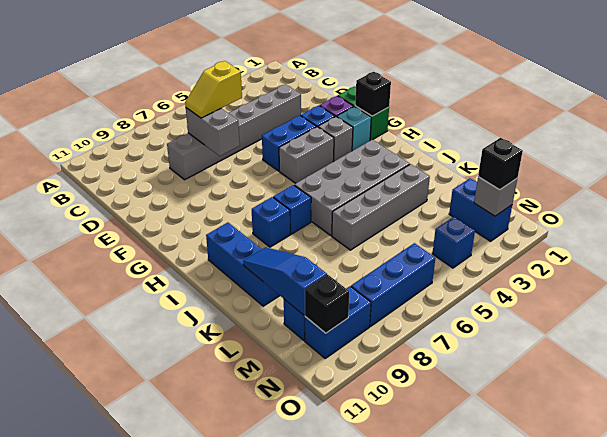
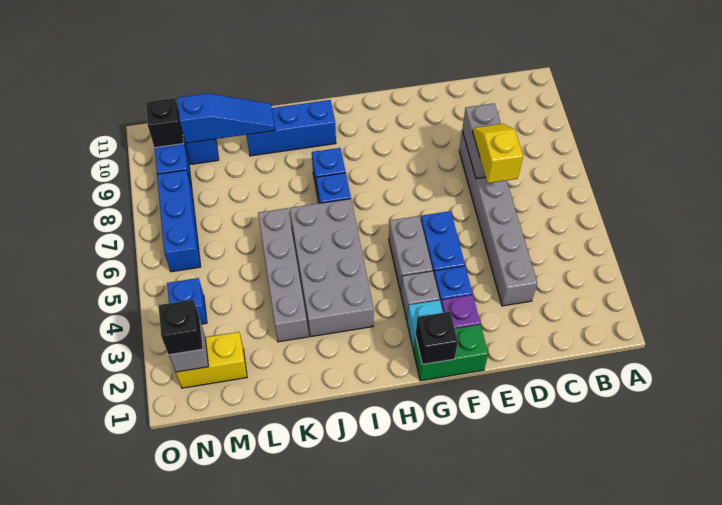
grey brick D7:E7 level 2 -> grey brick D7:D8 level 2
blue brick M2:N2 level 1 -> yellow brick M2:N2 level 1

